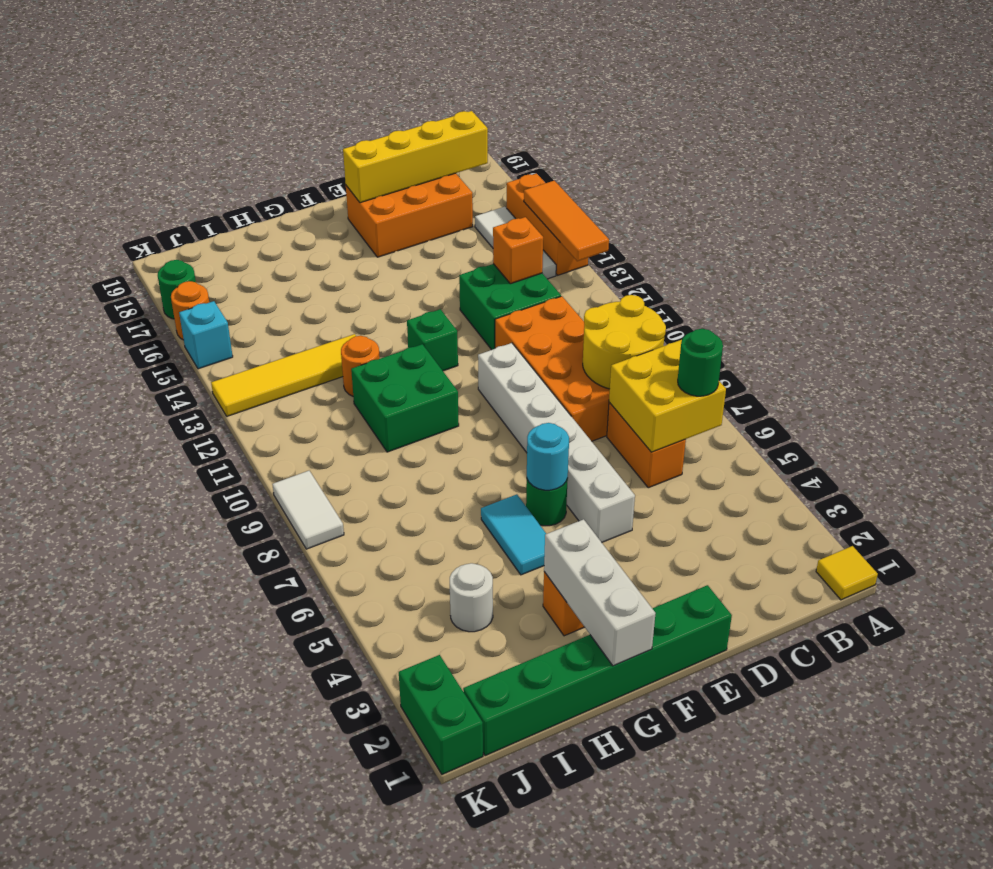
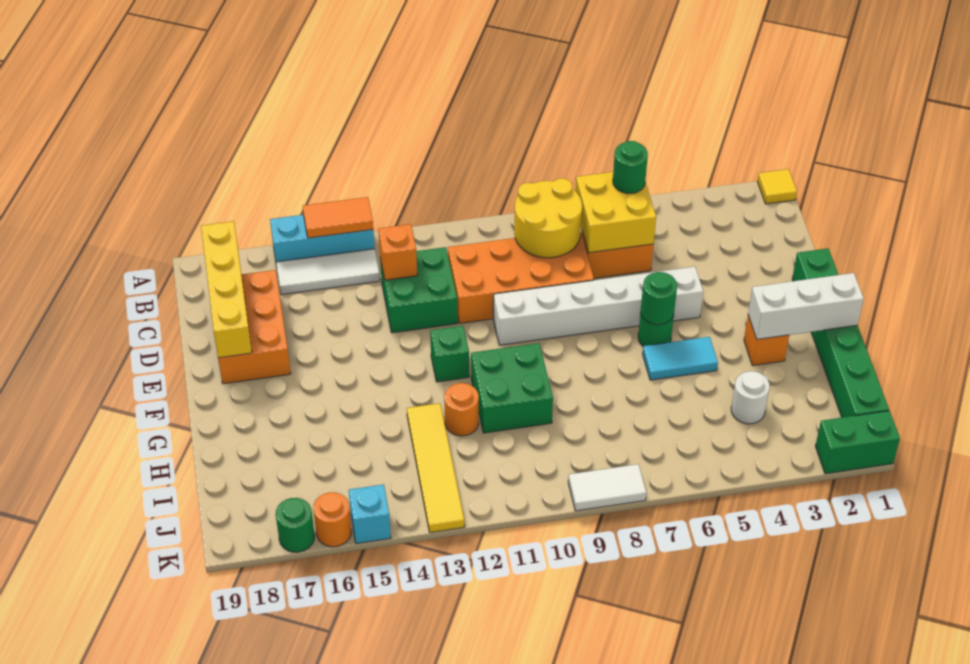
orange tile A13:A15 level 2 -> orange tile A14:A15 level 2
orange brick A14:A16 level 1 -> cyan brick A14:A16 level 1
cyan round brick F6 level 2 -> green round brick F6 level 2

